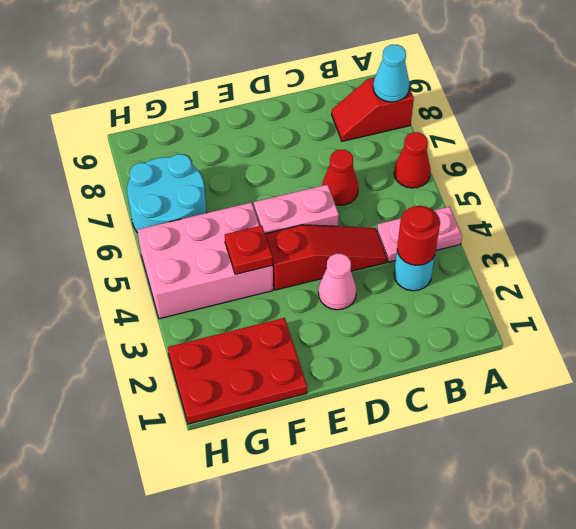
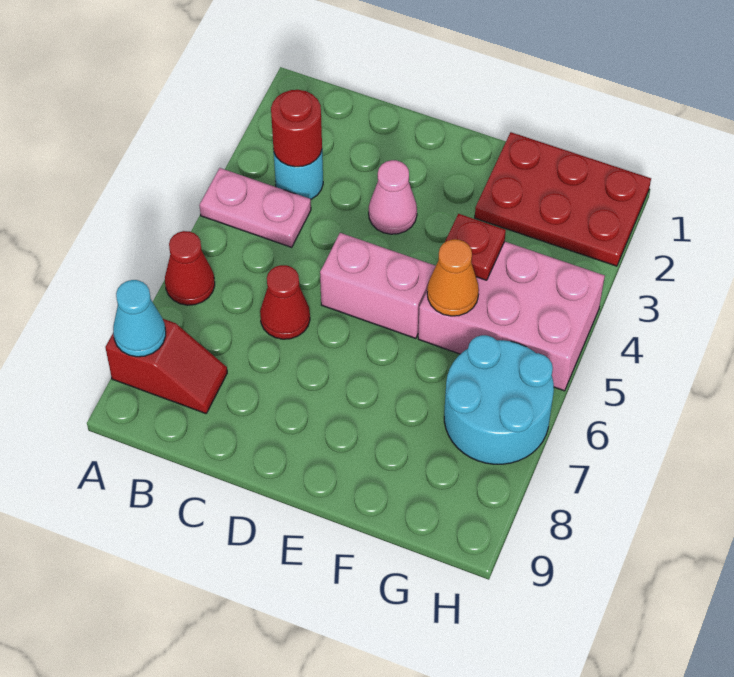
red slope C4:E4 level 1 top E -> none
none -> orange cone F5 level 2

